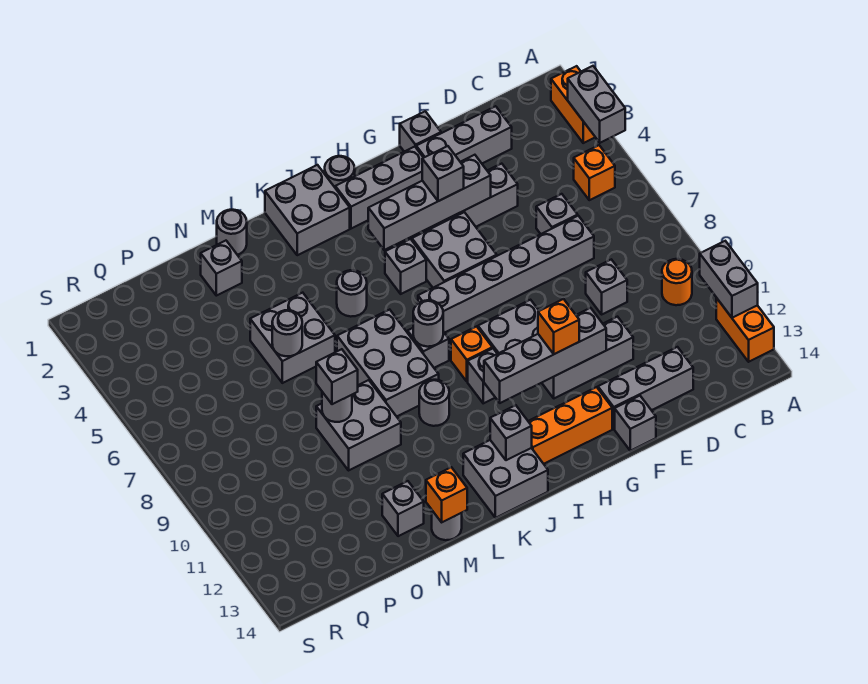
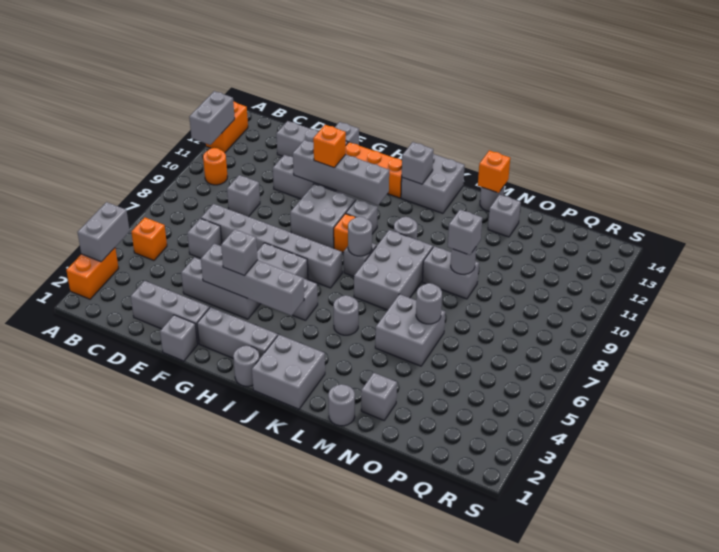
grey brick M9:N10 level 1 -> grey brick M9:N9 level 1

